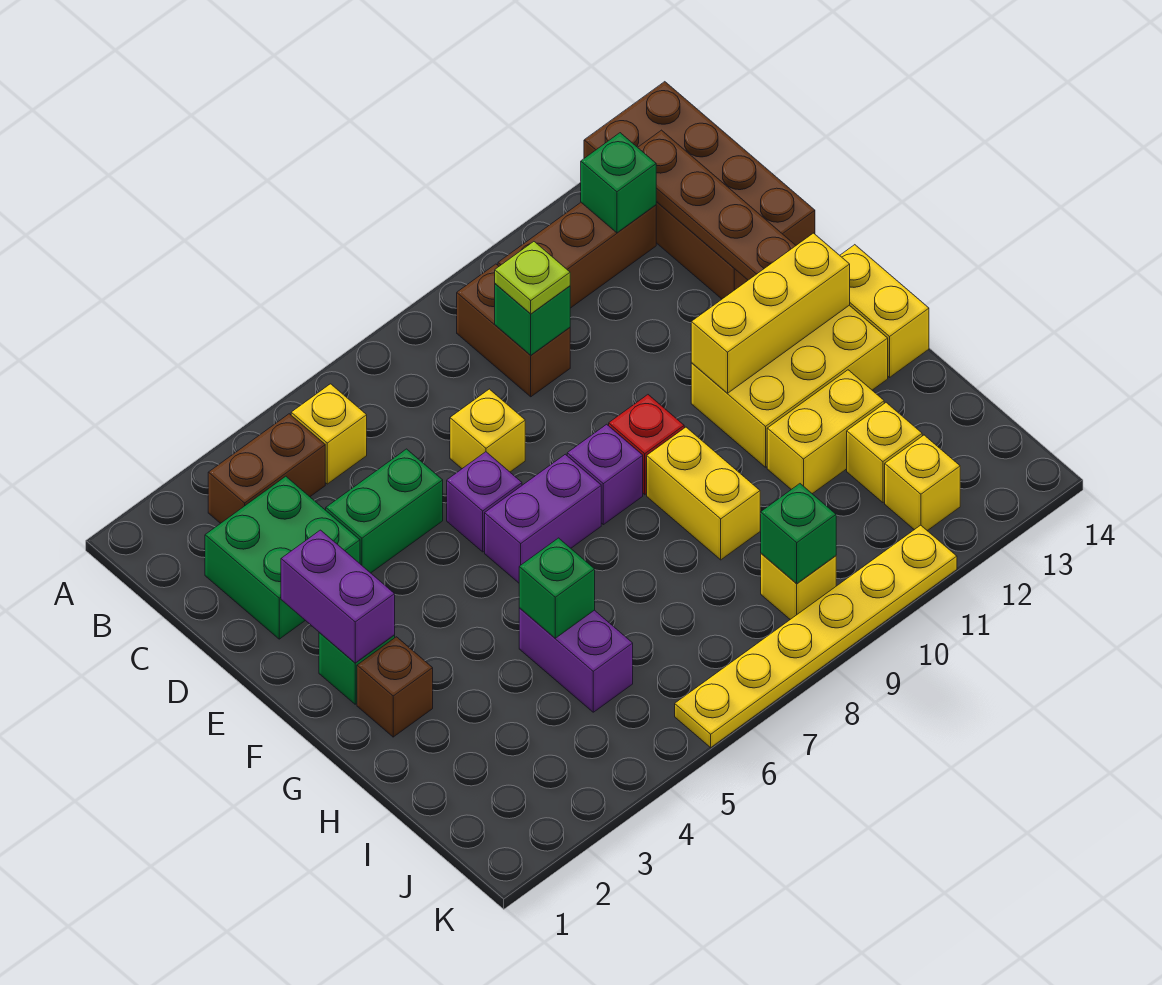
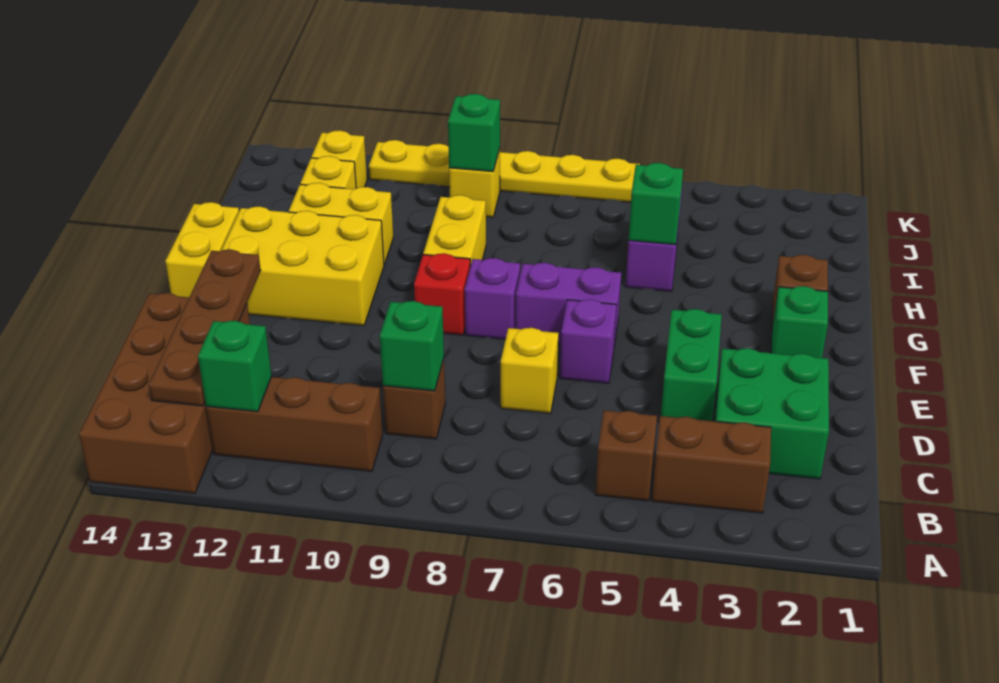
yellow brick B5 level 1 -> brown brick B5 level 1
brown brick B9:C9 level 1 -> brown brick C9 level 1
lime plate C9 level 3 -> none
green brick D4:D5 level 1 -> green brick D4:E4 level 1
purple brick E2:F2 level 2 -> none
yellow brick F11:F13 level 2 -> none

